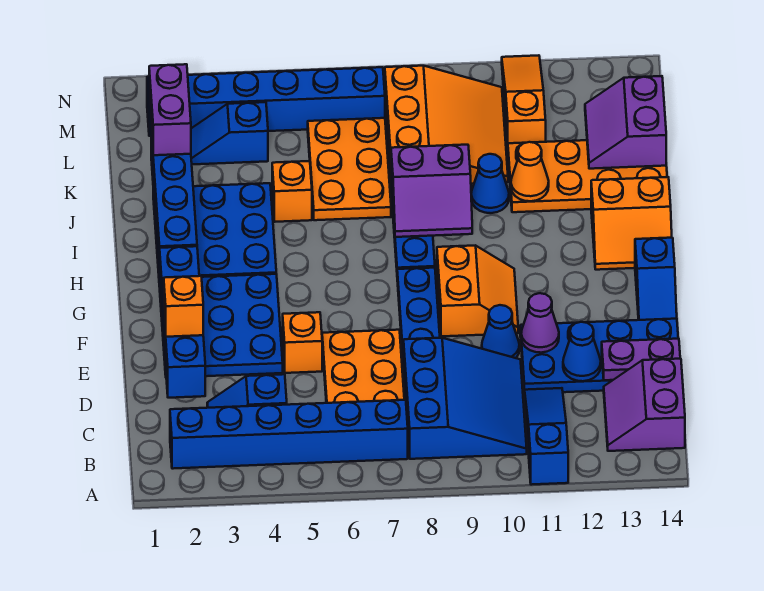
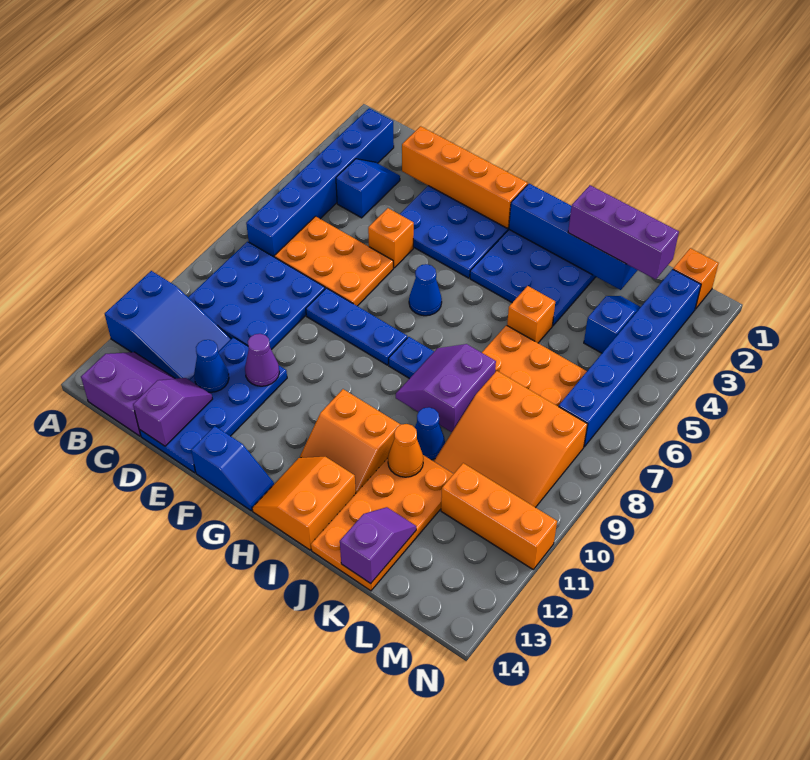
blue slope A11:C11 level 1 top A -> blue slope A11:C12 level 1 top A
blue slope B8:D10 level 1 top 8 -> blue plate B8:D10 level 1
blue brick D2:G2 level 2 -> orange brick D2:G2 level 2
purple plate D13:D14 level 2 -> purple slope D13:D14 level 2 top 14
orange brick E2 level 3 -> orange brick M1 level 1
blue cone E10 level 1 -> blue cone G6 level 1
orange slope F9:G10 level 1 top 9 -> orange slope H11:I12 level 1 top 11
blue slope F14:G14 level 1 top G -> blue slope F14:G14 level 1 top F
purple brick K2:L2 level 3 -> purple brick J2:L2 level 3
purple slope K13:L14 level 2 top 14 -> purple slope K13:K14 level 2 top 14
orange slope L11:N11 level 1 top L -> orange brick L11:N11 level 1

